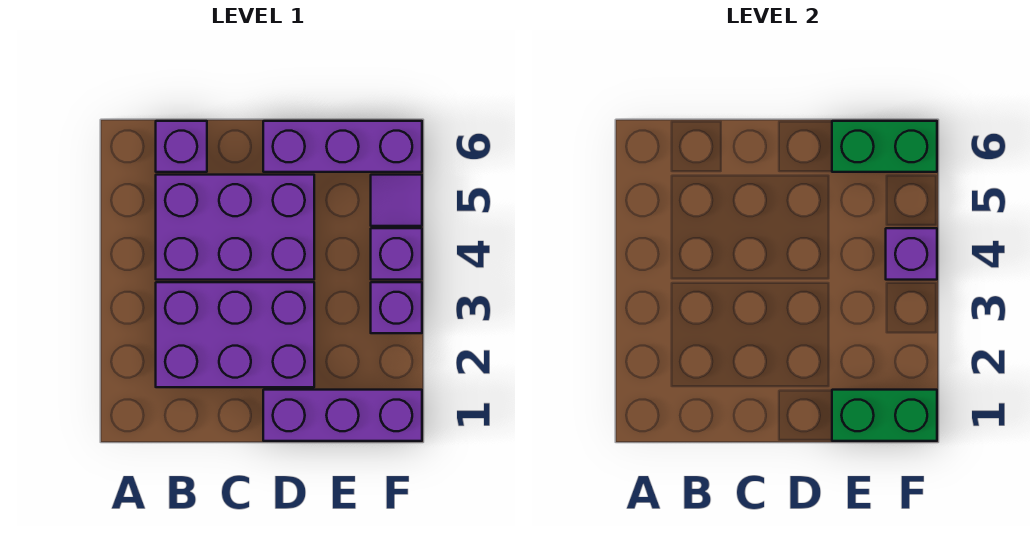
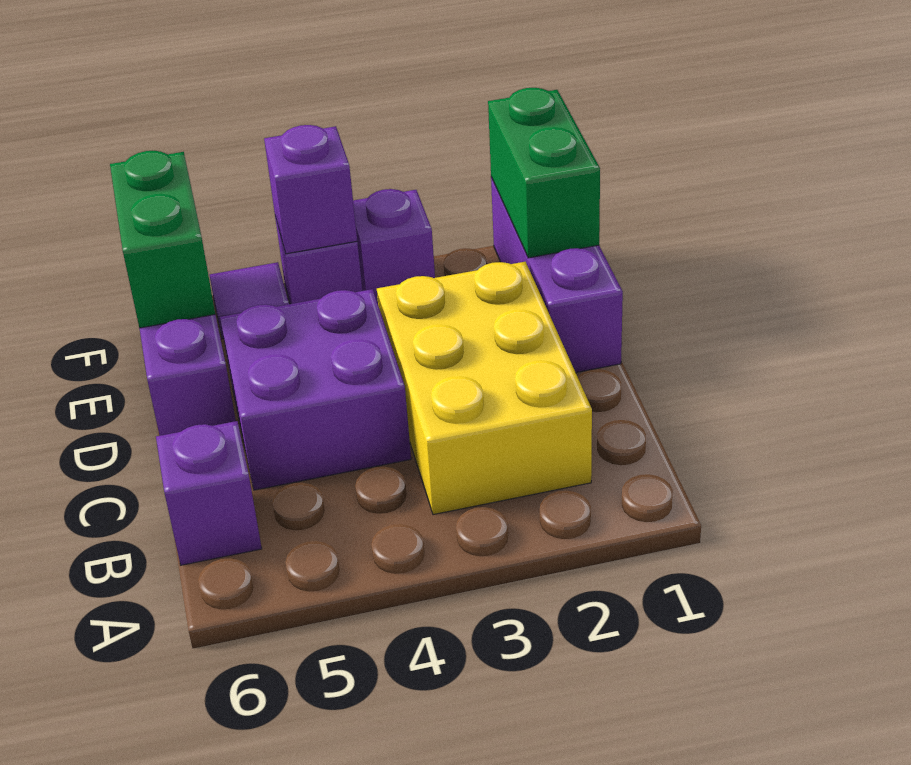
purple brick B2:D3 level 1 -> yellow brick B2:D3 level 1
purple brick B4:D5 level 1 -> purple brick C4:D5 level 1

